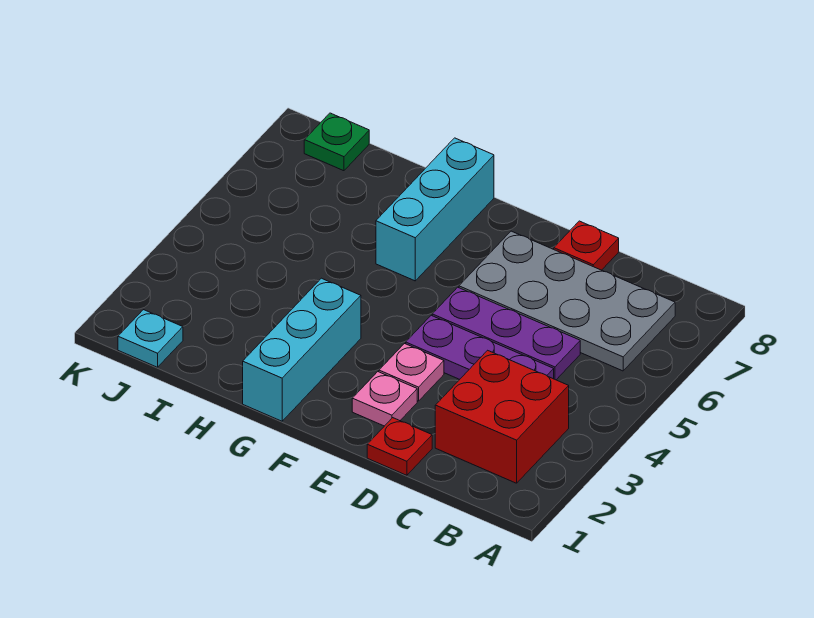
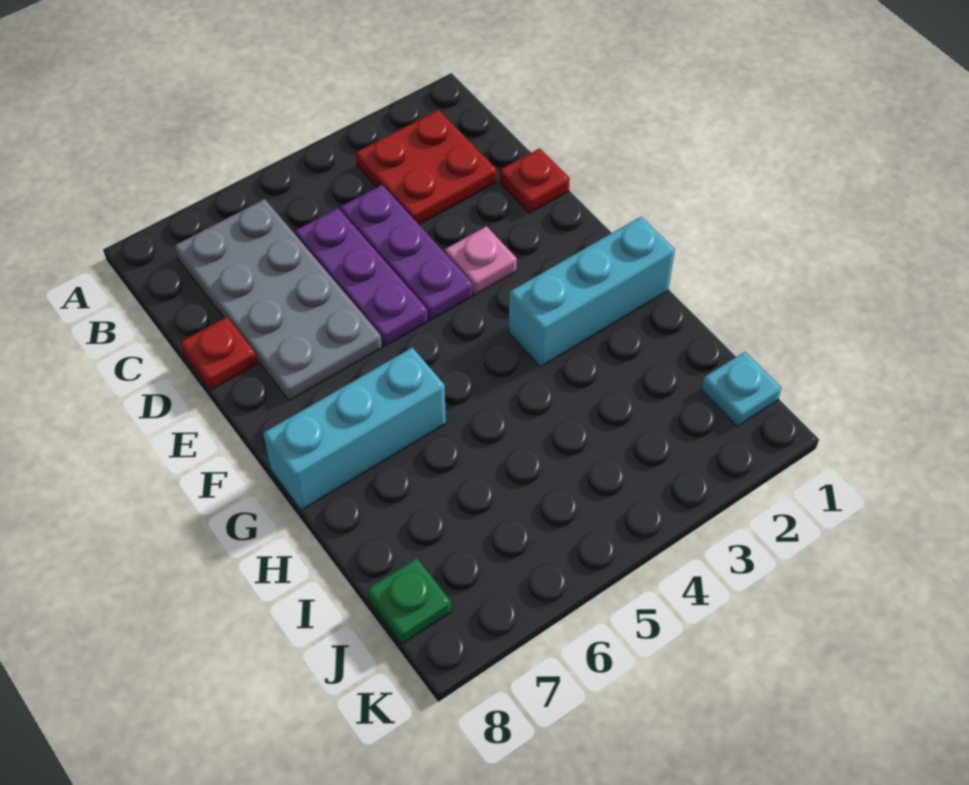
red brick B2:C3 level 1 -> red plate B2:C3 level 1
pink plate E2 level 1 -> none

